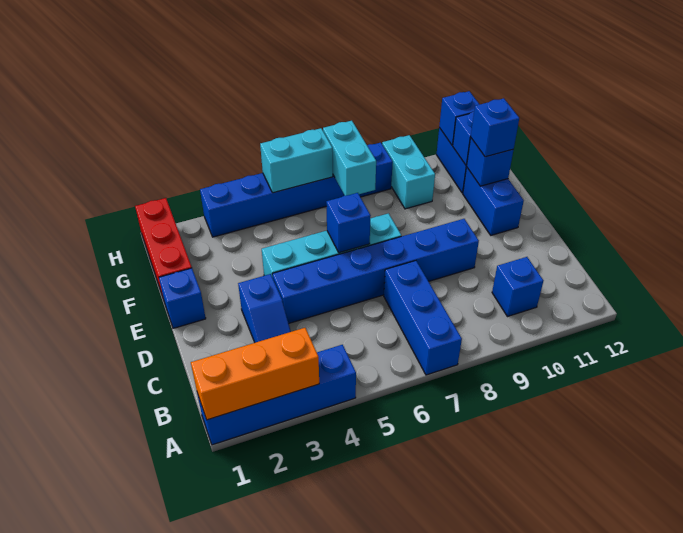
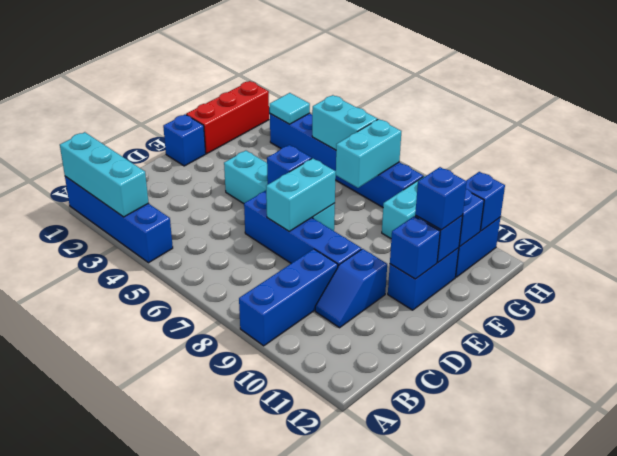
orange brick A1:A3 level 2 -> cyan brick A1:A3 level 2
blue brick A7:C7 level 1 -> blue brick A9:C9 level 1
blue brick B10 level 1 -> blue brick E11 level 2
blue slope C3:D3 level 1 top D -> blue slope C10:D10 level 1 top D
blue brick D4:D9 level 1 -> blue brick D6:D9 level 1
none -> cyan brick D7:E7 level 2
none -> cyan tile H3 level 2

